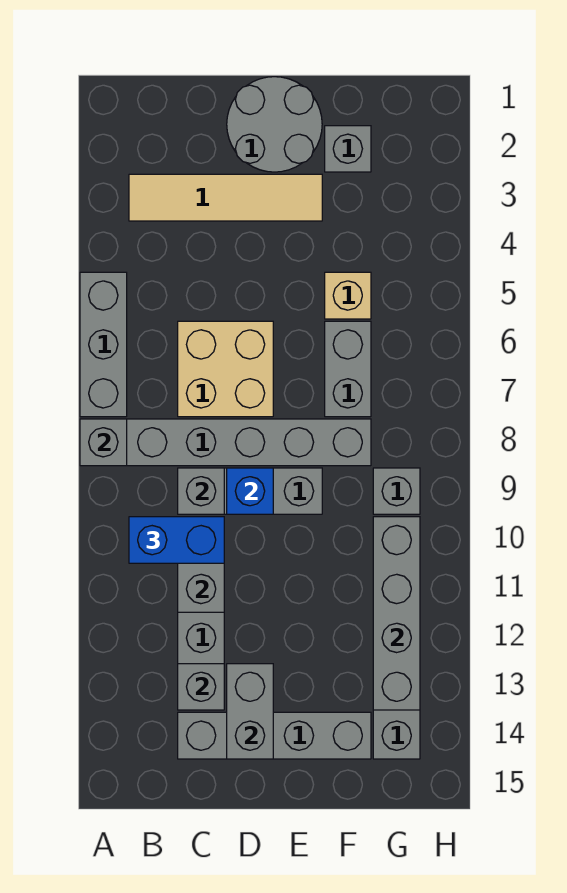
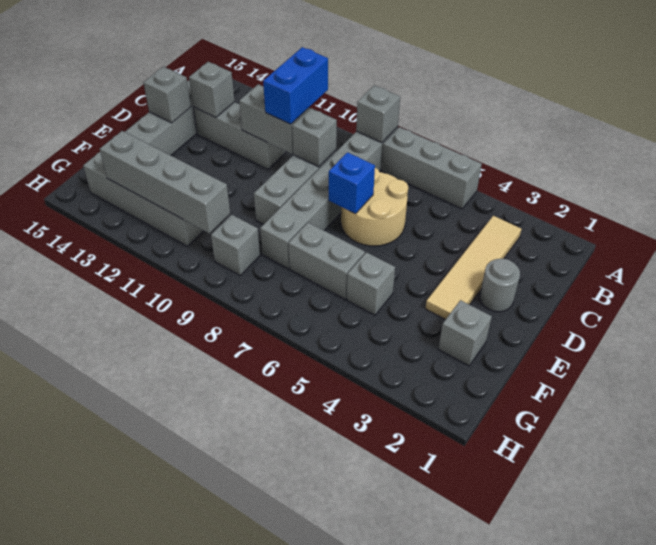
tan brick C6:D7 level 1 -> tan round brick C6:D7 level 1
grey round brick D1:E2 level 1 -> grey round brick D2 level 1
blue brick D9 level 2 -> blue brick D7 level 2
grey brick D13:D14 level 2 -> grey brick D14 level 2
tan brick F5 level 1 -> grey brick F5 level 1

